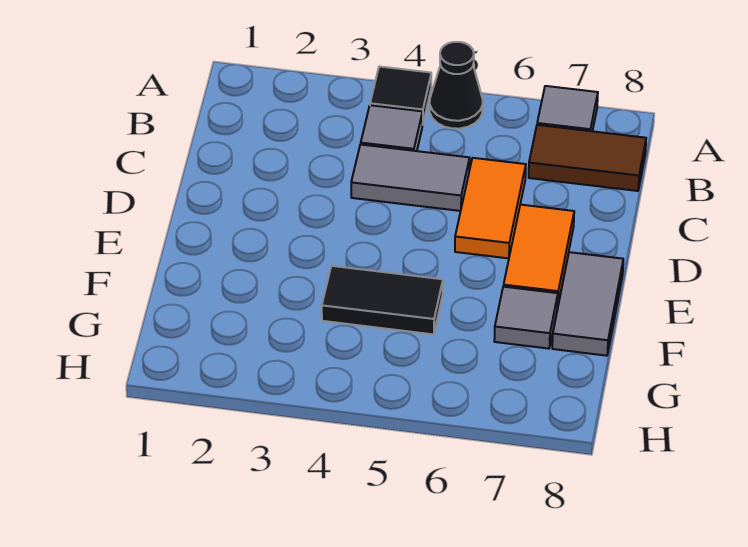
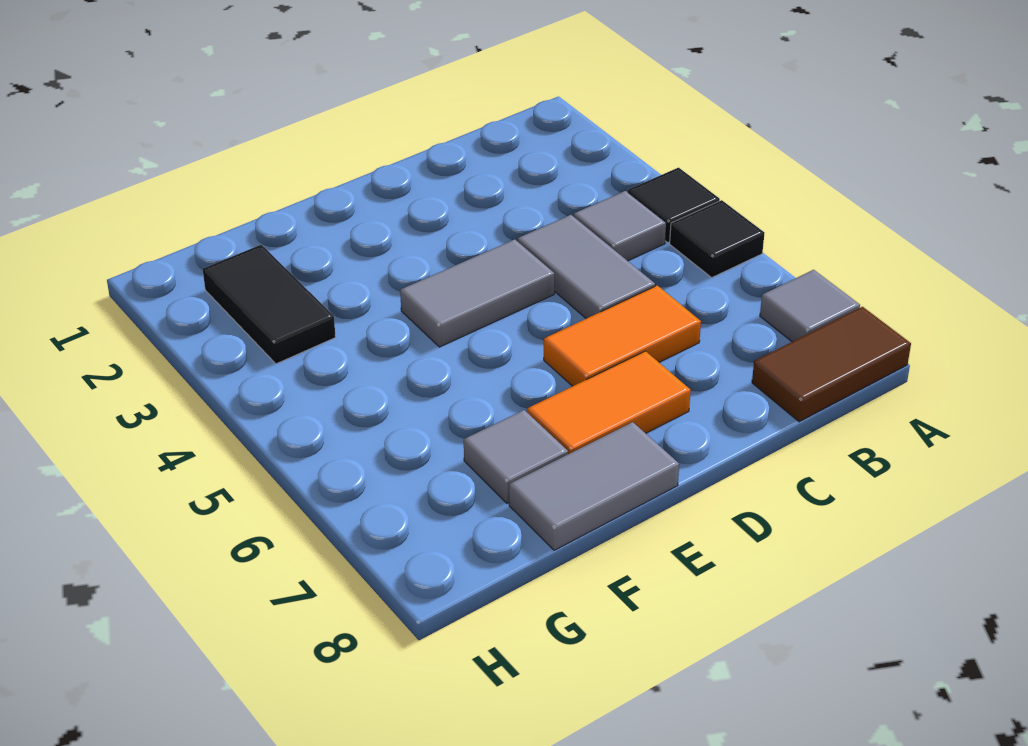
black cone A5 level 1 -> black tile A5 level 1
brown tile B7:B8 level 1 -> brown tile A8:B8 level 1
none -> grey tile D4:E4 level 1
black tile F4:F5 level 1 -> black tile G2:G3 level 1

